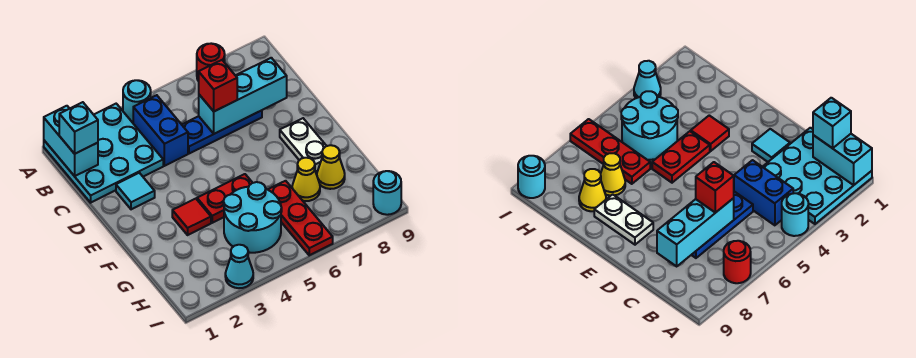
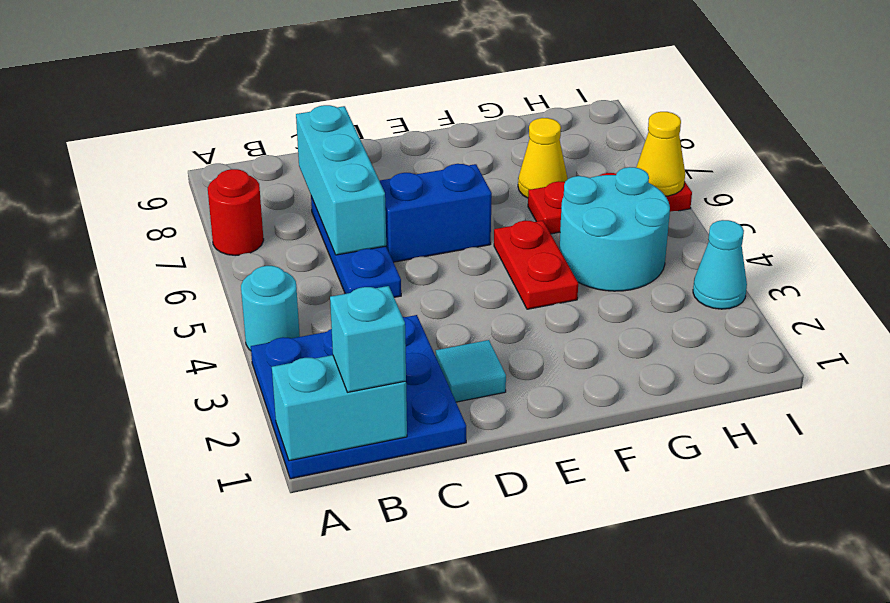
cyan plate A1:C3 level 1 -> blue plate A1:C3 level 1
blue brick B4:C4 level 1 -> blue brick D6:E6 level 1
red brick C6 level 3 -> none
white plate E8:F8 level 1 -> none
red tile F3 level 1 -> none
yellow cone G8 level 1 -> yellow cone I6 level 2
cyan round brick I9 level 1 -> none

